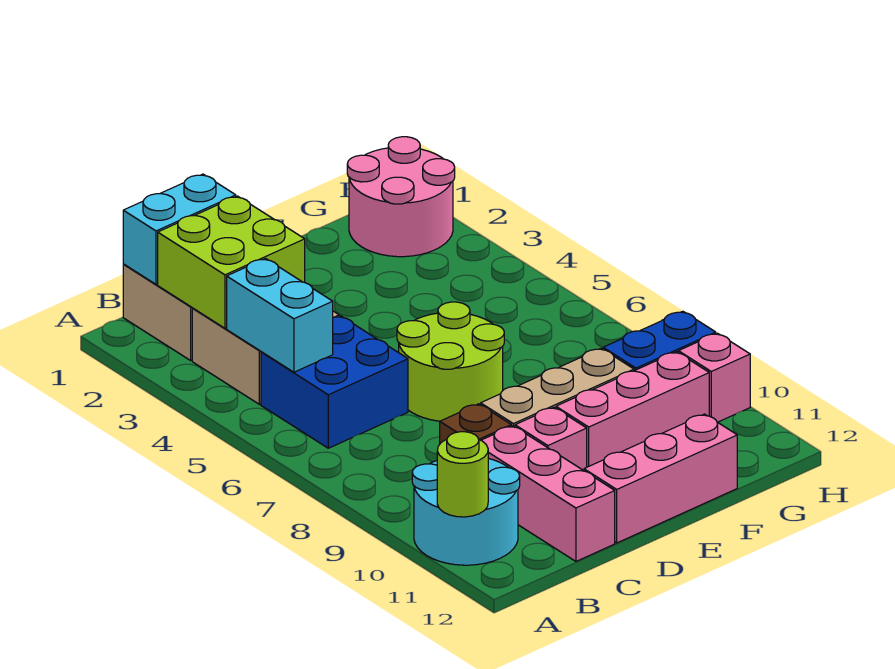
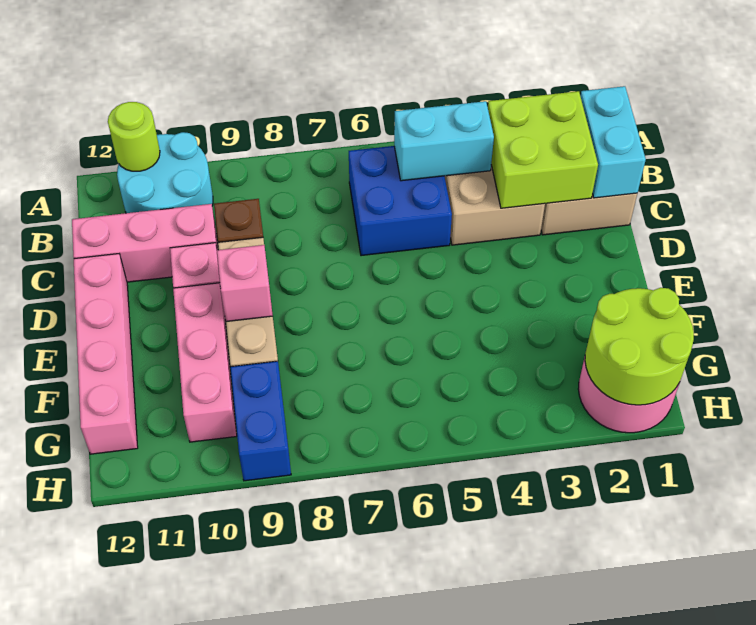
lime round brick D6:E7 level 1 -> lime round brick G1:H2 level 2
pink brick D12:F12 level 1 -> pink brick D12:G12 level 1
pink brick H10 level 1 -> pink brick E9 level 2

